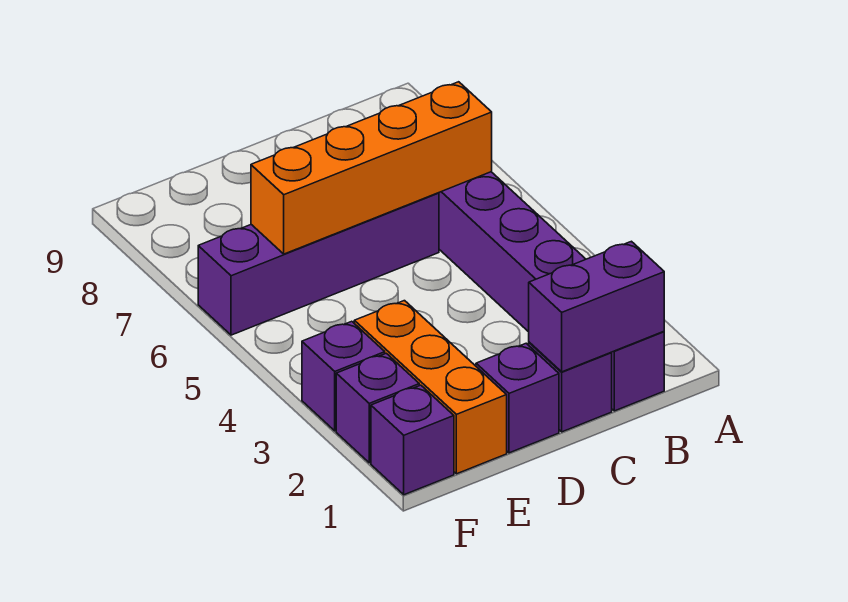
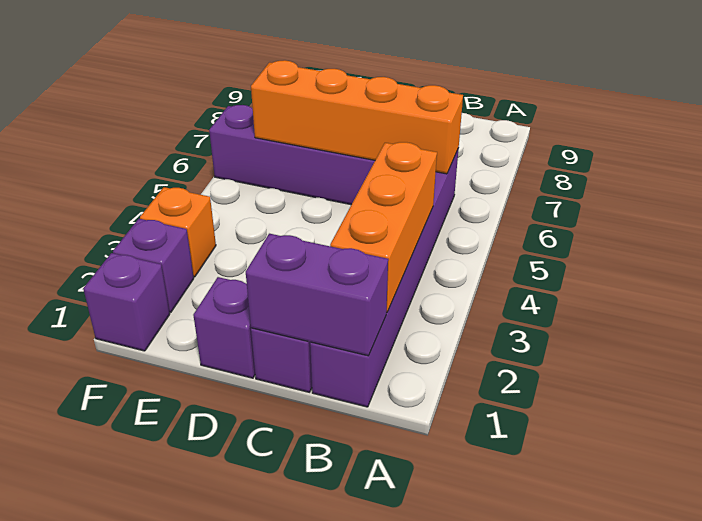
orange brick E1:E3 level 1 -> orange brick B2:B4 level 2
purple brick F3 level 1 -> orange brick F3 level 1

